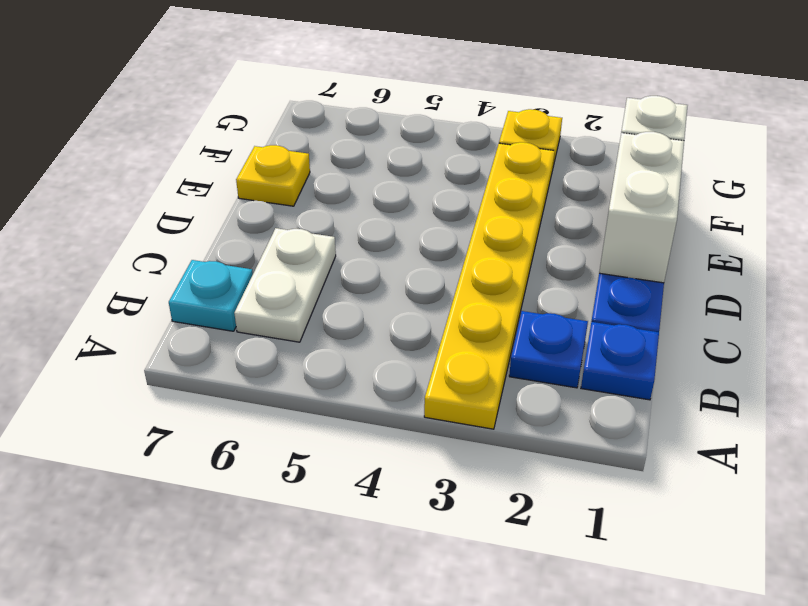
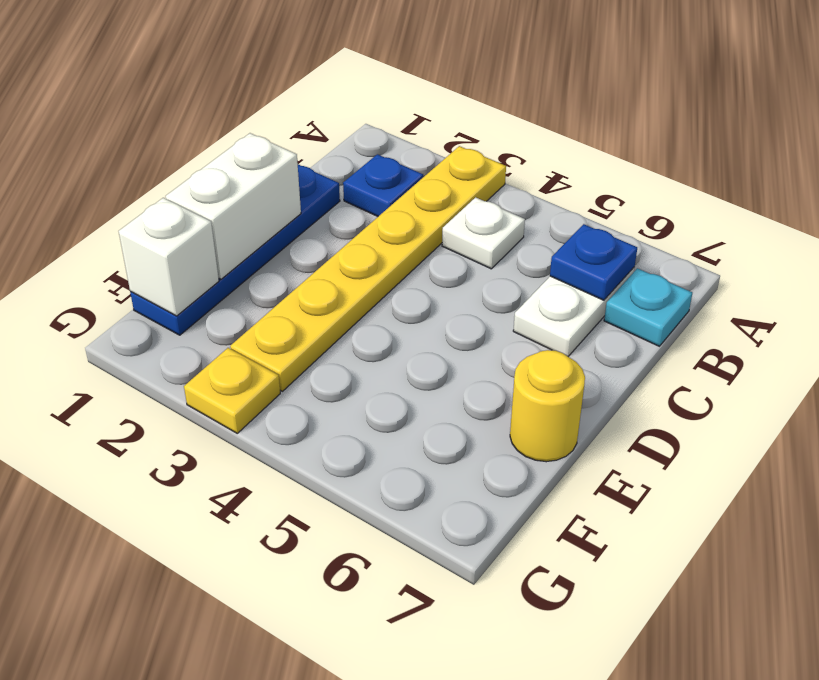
blue plate B1 level 1 -> blue plate B6 level 2
none -> white plate B4 level 1
yellow plate E7 level 1 -> yellow round brick E7 level 1

